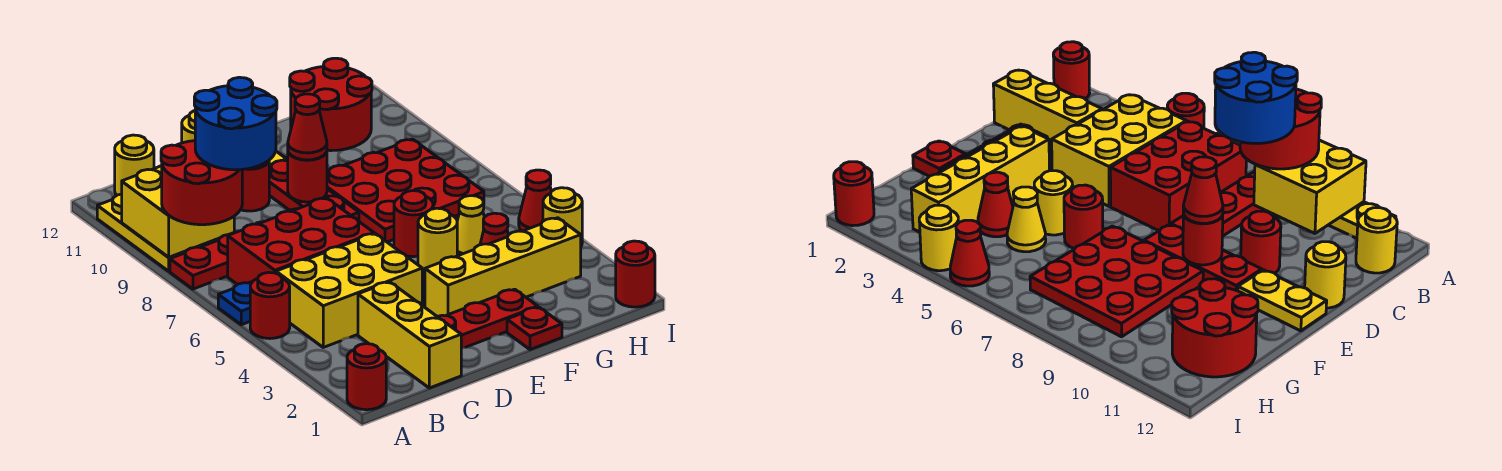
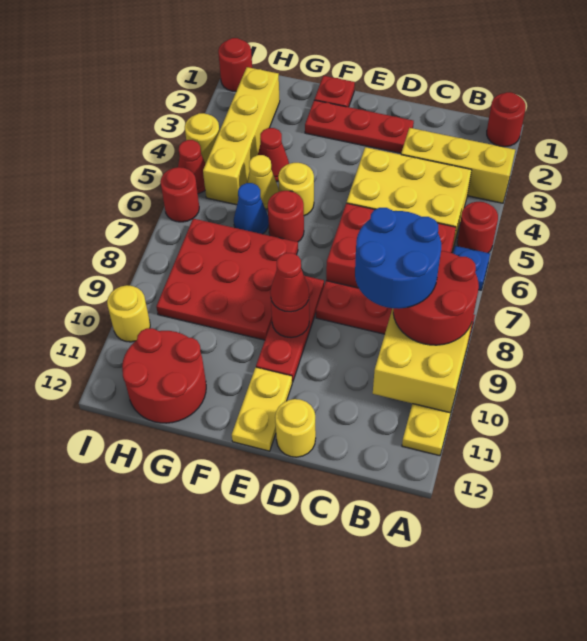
yellow round brick B12 level 1 -> yellow round brick I10 level 1
yellow brick C1:C3 level 1 -> yellow brick A3:C3 level 1
red round brick D10 level 1 -> red round brick I6 level 1
yellow brick E3:H3 level 1 -> yellow brick H2:H5 level 1
none -> blue cone G6 level 1

